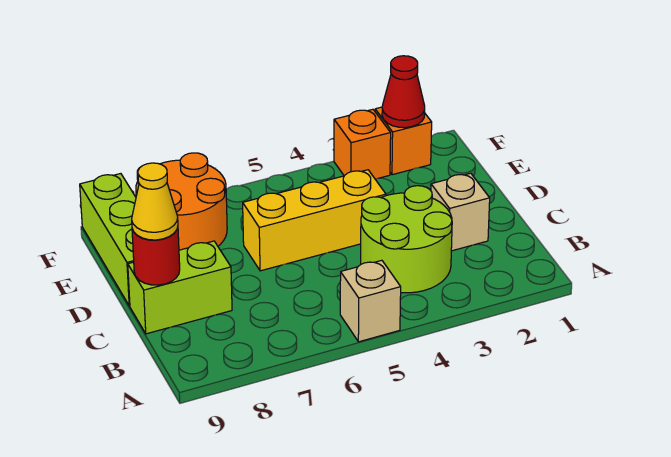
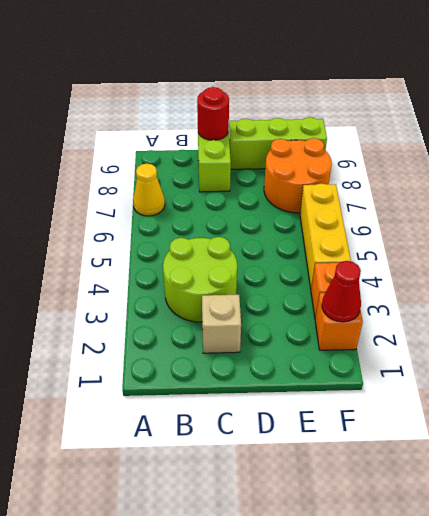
tan brick A5 level 1 -> none
yellow cone C9 level 3 -> yellow cone A7 level 1
yellow brick D4:D6 level 1 -> yellow brick F4:F6 level 1

